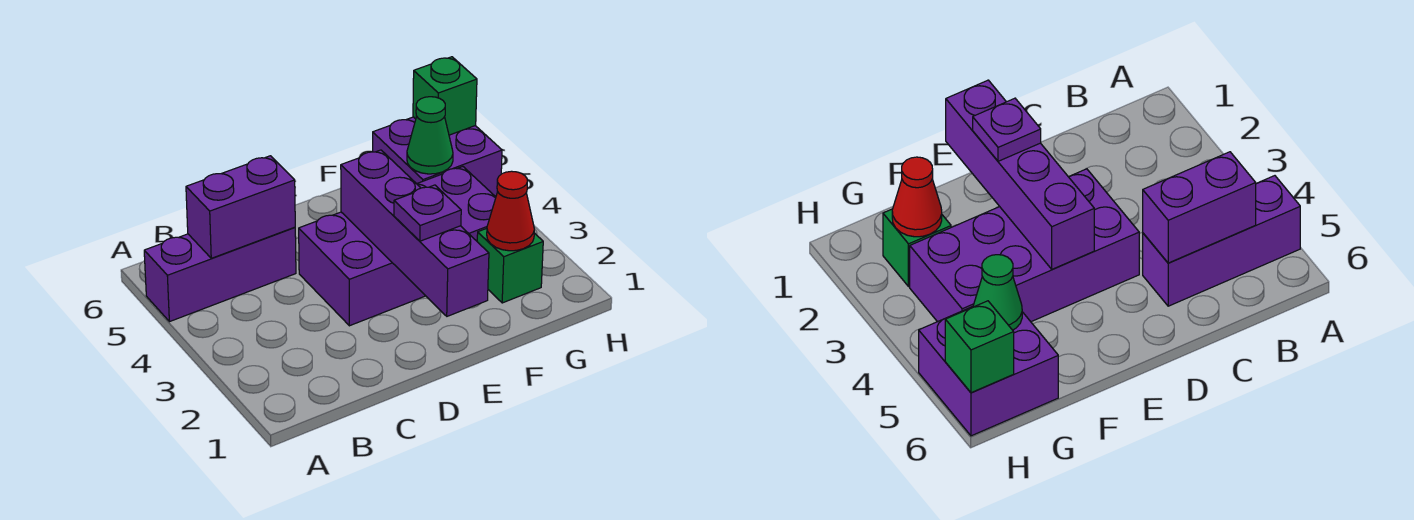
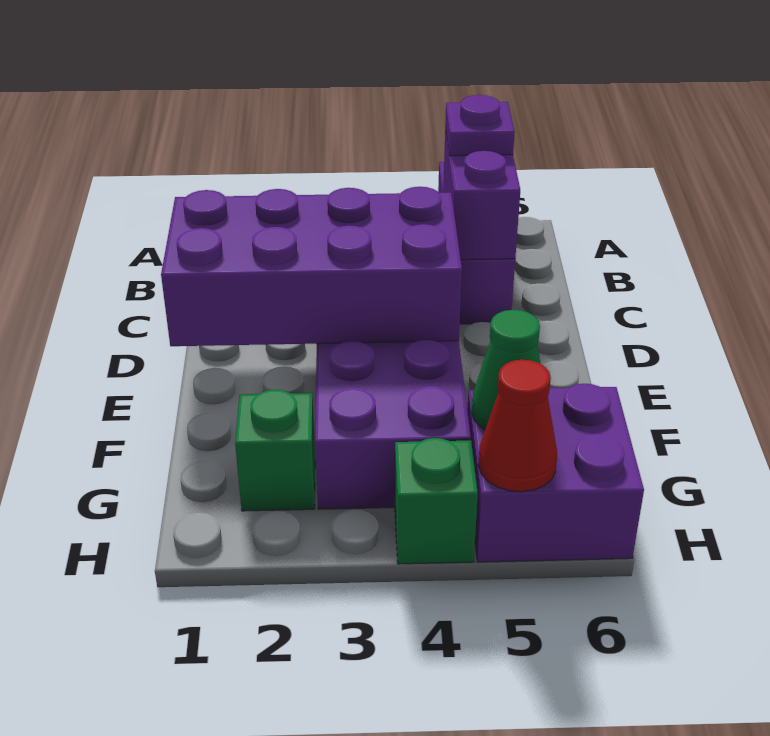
purple brick E1:E4 level 2 -> purple brick D1:E4 level 2
purple plate E2 level 3 -> purple plate B5 level 3
red cone G2 level 2 -> red cone H5 level 2
green brick H6 level 2 -> green brick H4 level 1

